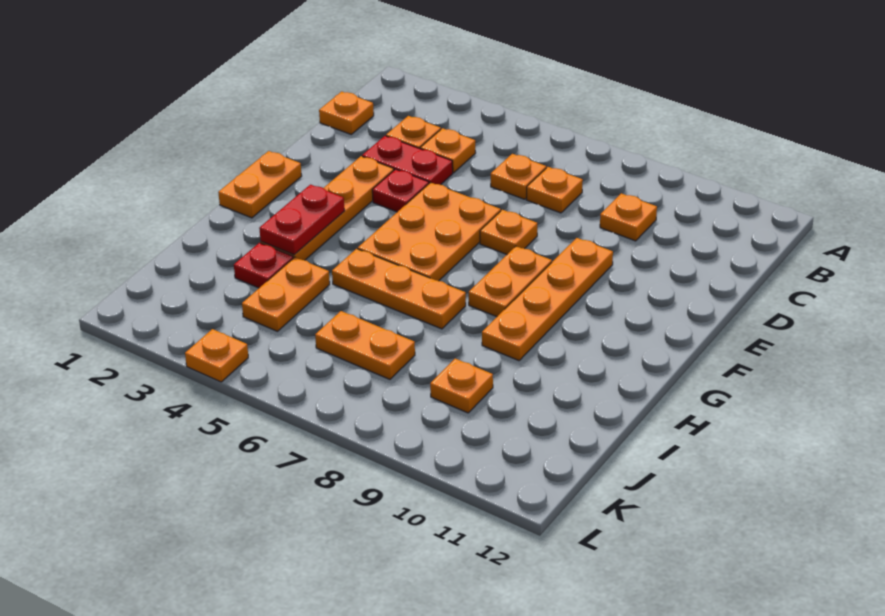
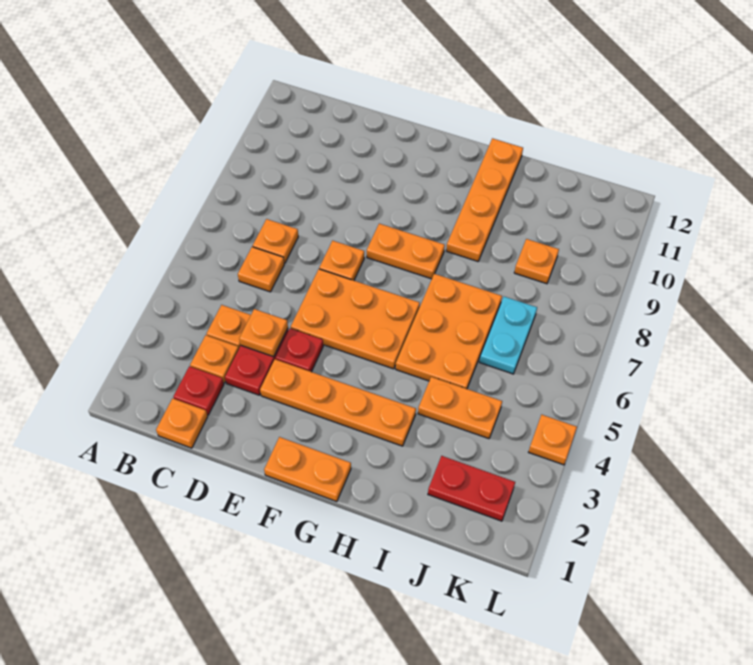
orange plate C9 level 1 -> orange plate D4 level 2
orange plate E9:H9 level 1 -> orange plate H9:H12 level 1
red plate G3:H3 level 2 -> red plate J2:K2 level 1
orange plate H5:H7 level 1 -> orange plate H5:I7 level 1
red plate I3 level 1 -> red plate C2 level 1
orange plate J6:J7 level 1 -> cyan plate J6:J7 level 1

